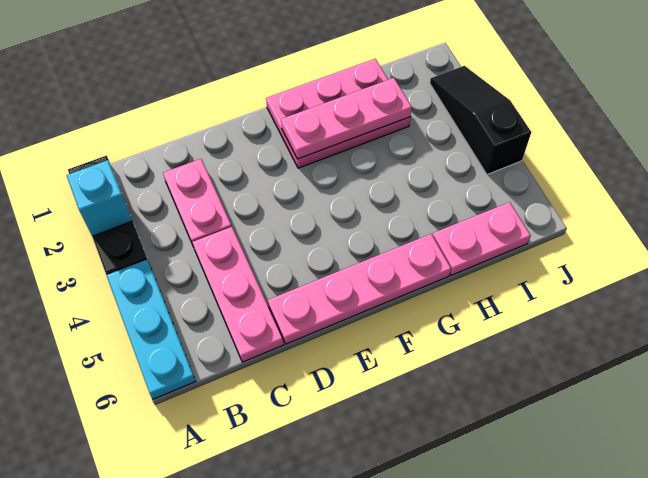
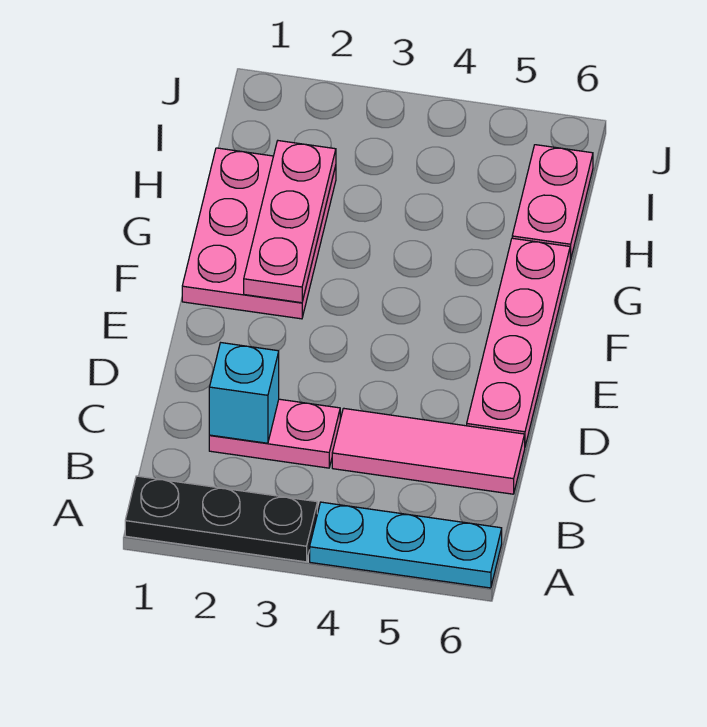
cyan brick A2 level 2 -> cyan brick C2 level 2
pink plate C4:C6 level 1 -> pink tile C4:C6 level 1
black slope J2:J4 level 1 top 4 -> none

